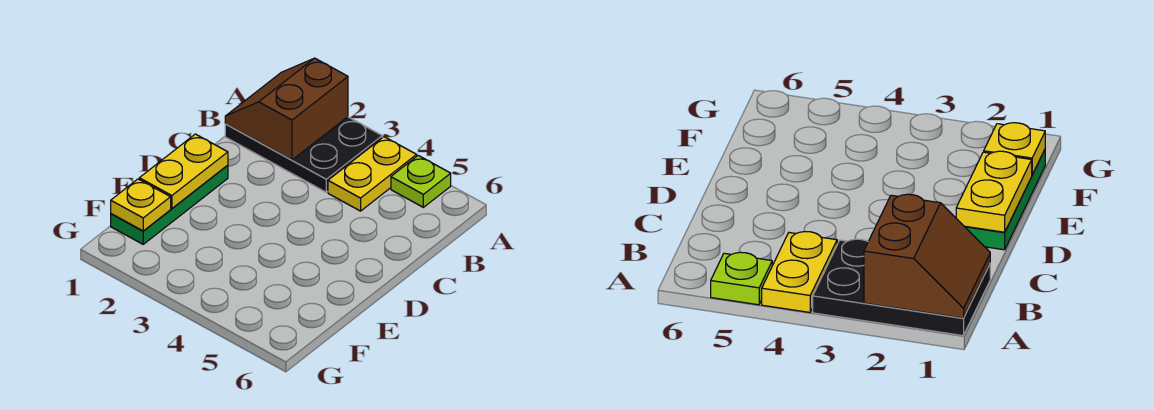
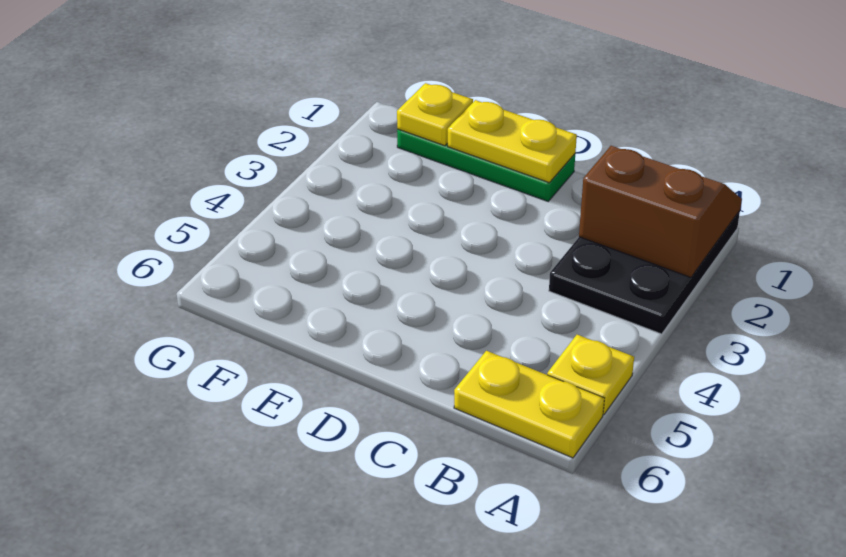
yellow plate A4:B4 level 1 -> yellow plate A6:B6 level 1
lime plate A5 level 1 -> yellow plate A5 level 1

